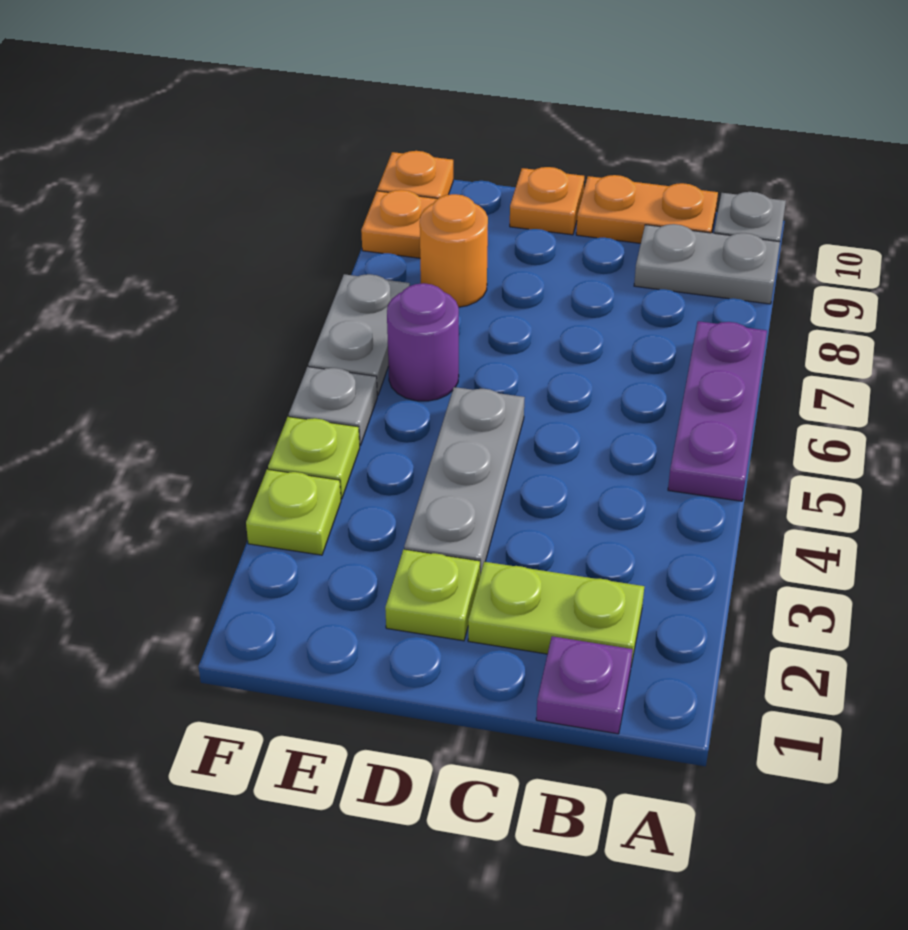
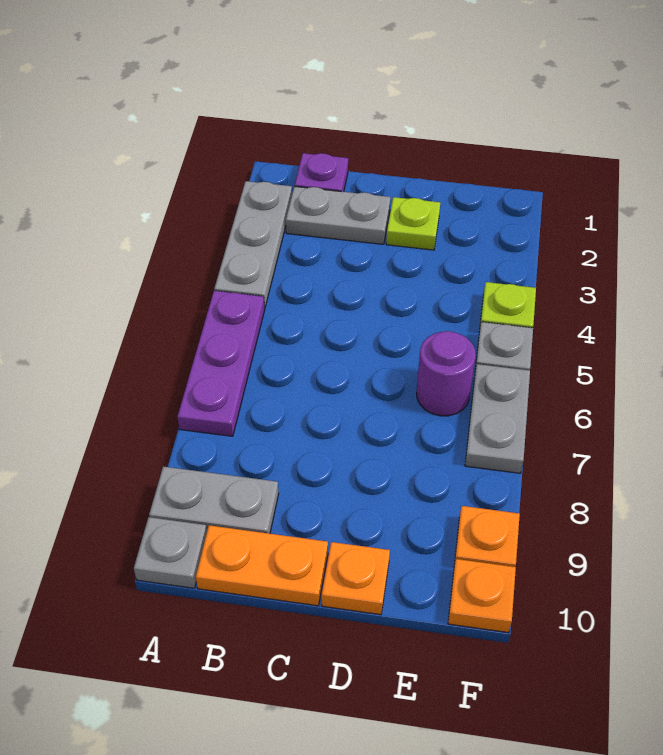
lime plate B2:C2 level 1 -> grey plate B2:C2 level 1
grey plate D3:D5 level 1 -> grey plate A2:A4 level 1
orange round brick E8 level 1 -> none
lime plate F3 level 1 -> none

